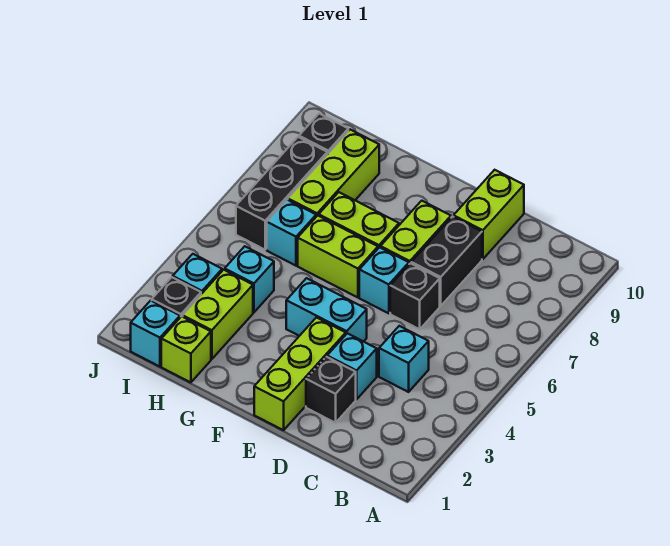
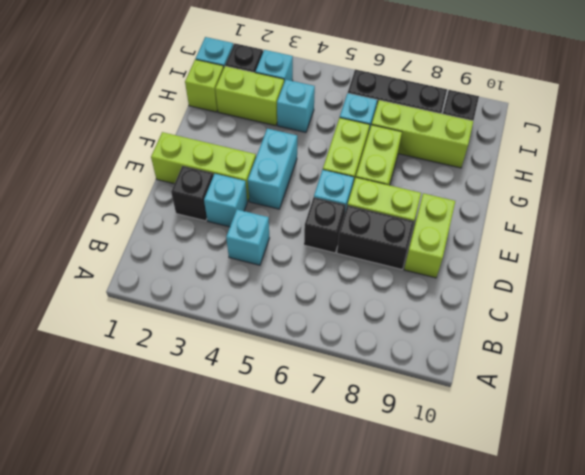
lime brick D9:D10 level 1 -> lime brick D9:E9 level 1

